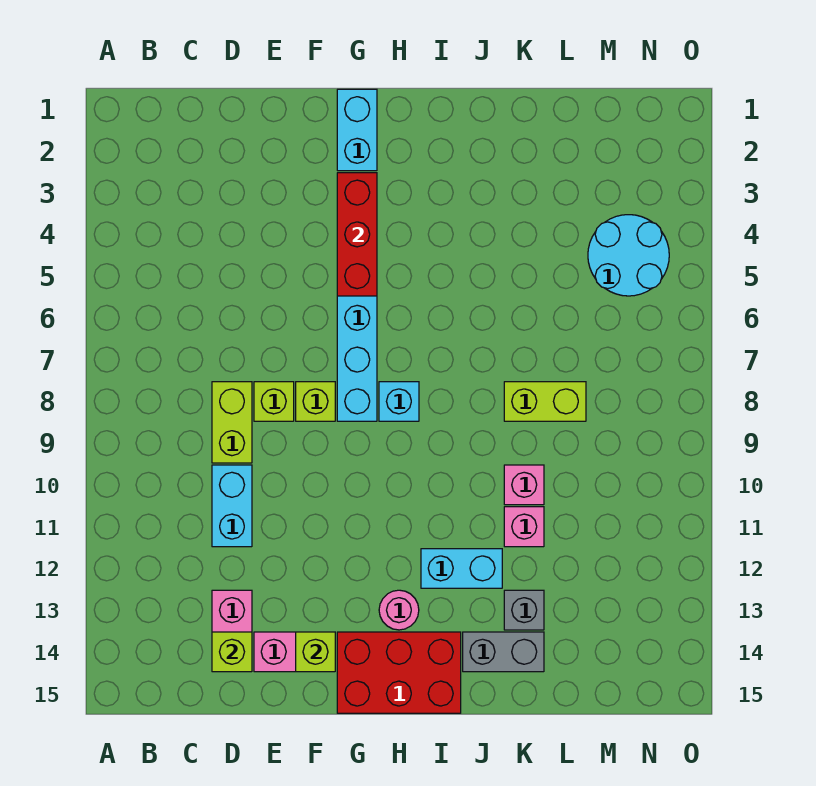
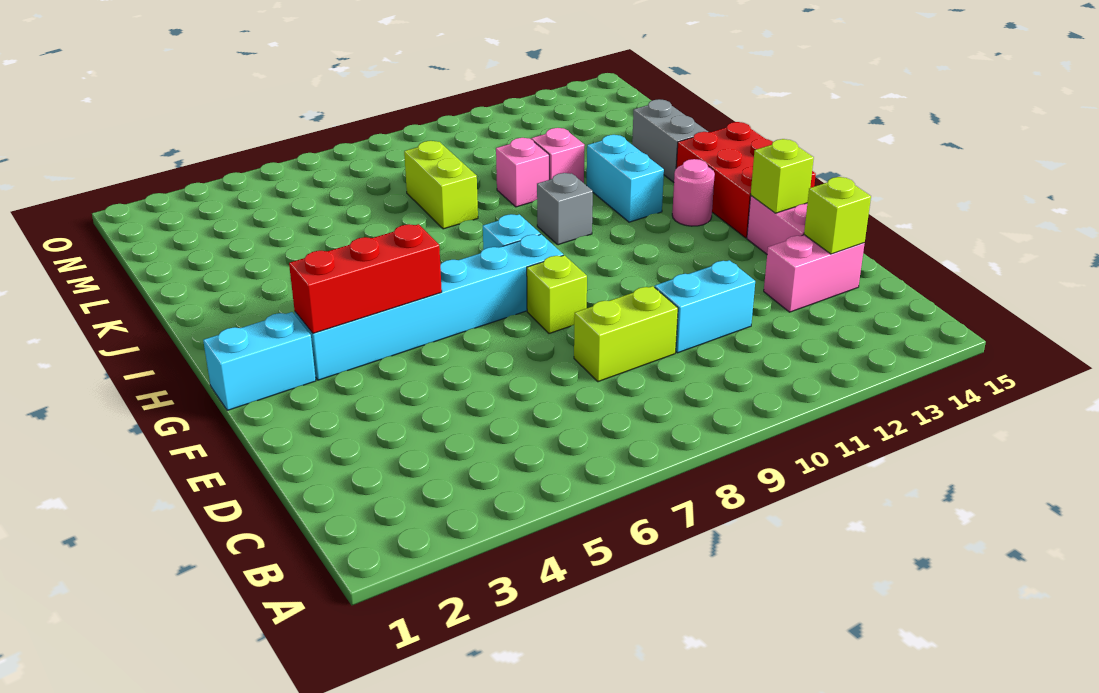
lime brick E8 level 1 -> none
grey brick K13 level 1 -> grey brick I10 level 1
cyan round brick M4:N5 level 1 -> none

